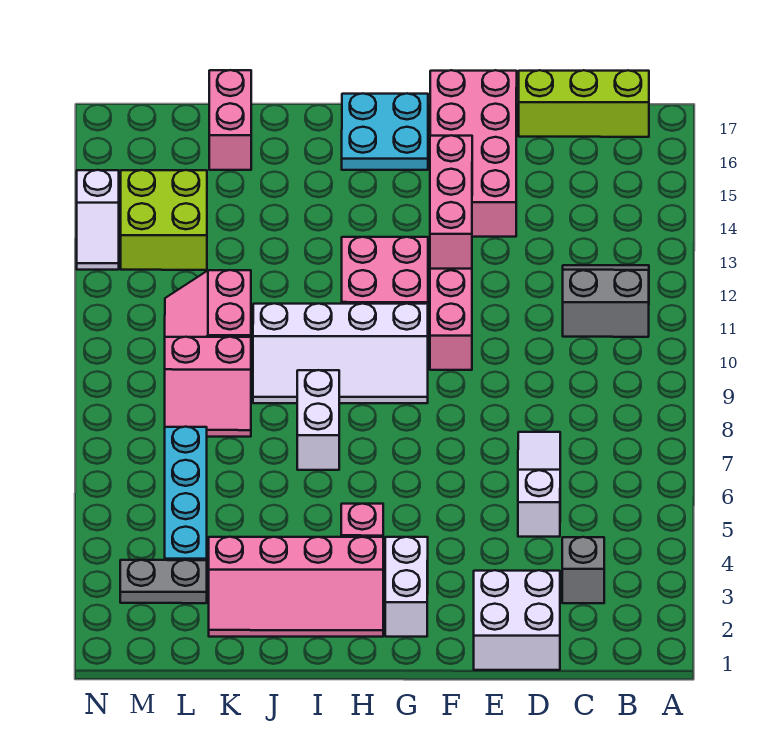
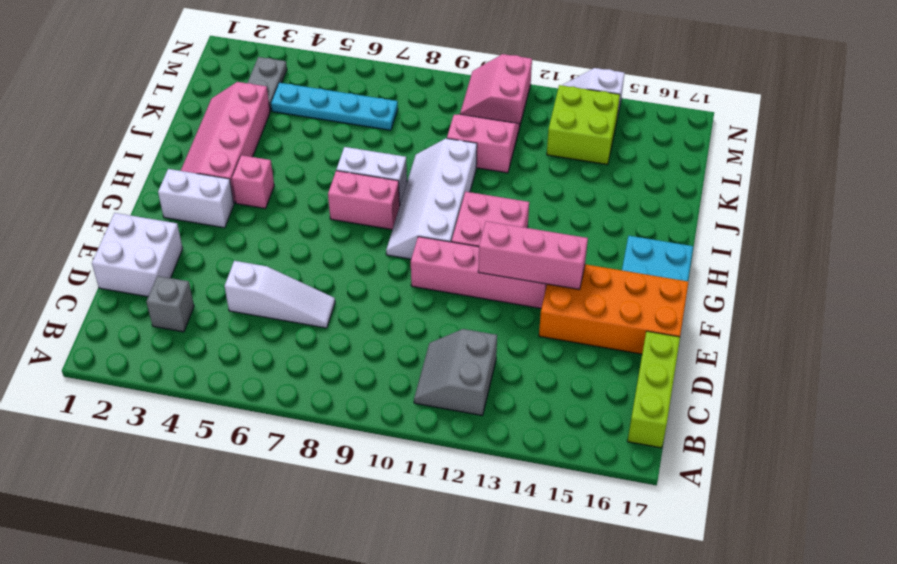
grey slope B11:C12 level 1 top 11 -> grey slope B11:C12 level 1 top 12
pink brick E14:F17 level 1 -> orange brick E14:F17 level 1
pink slope K8:L9 level 1 top 9 -> pink slope M10:N11 level 1 top 11
pink brick K16:K17 level 1 -> pink brick H7:H8 level 1

